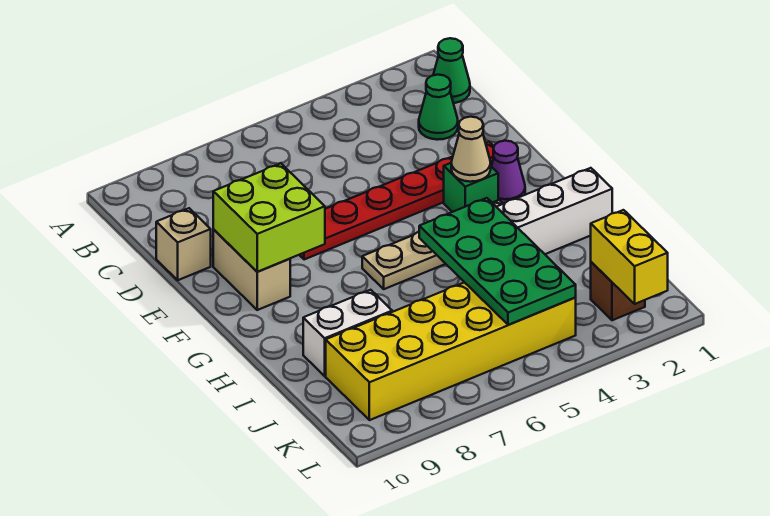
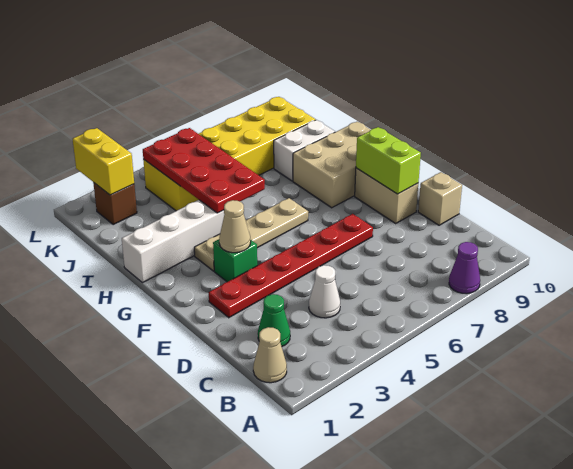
green cone B1 level 1 -> tan cone B1 level 1
none -> white cone C4 level 1
lime brick E8:F9 level 2 -> lime brick E9:F9 level 2
purple cone F2 level 1 -> purple cone A8 level 1
none -> tan brick G8:H10 level 1
green plate H4:K5 level 2 -> red plate H4:K5 level 2

